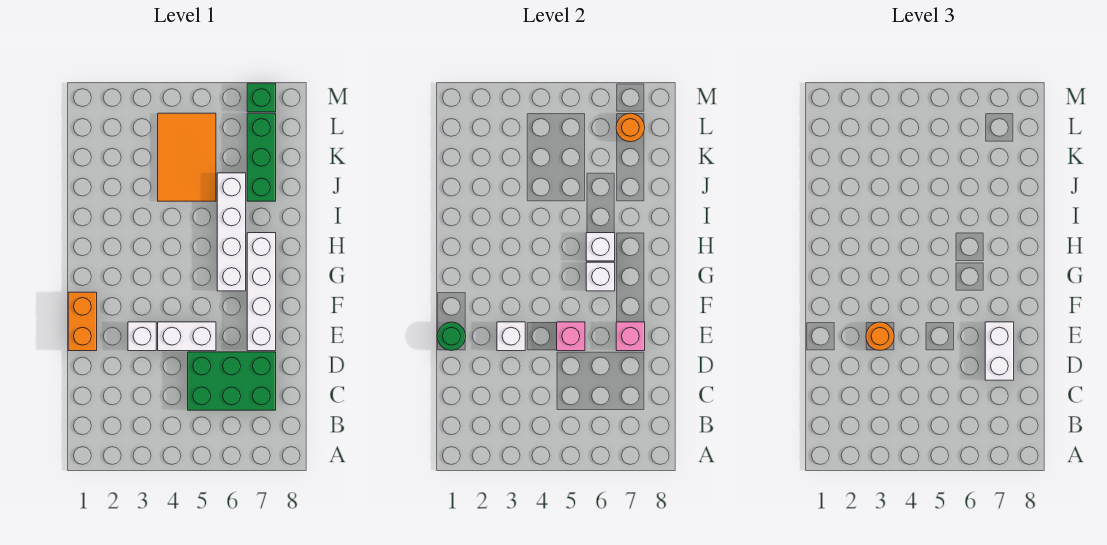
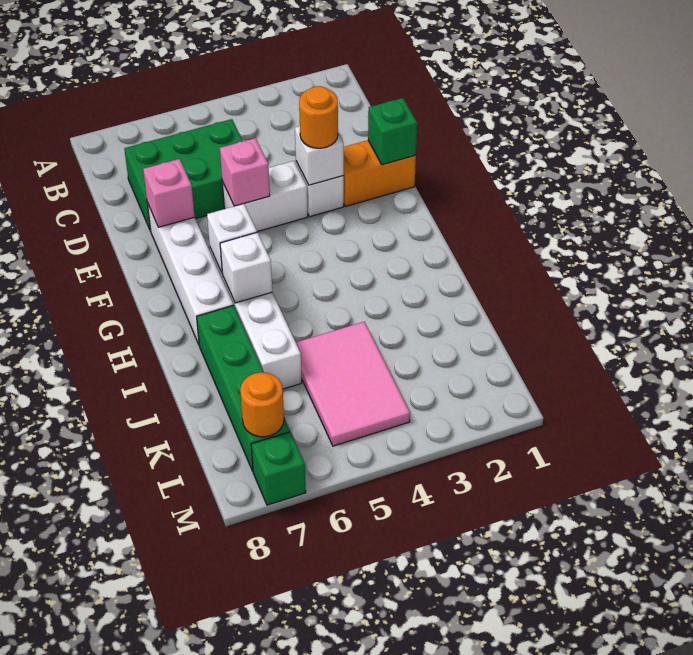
white brick D7:E7 level 3 -> none
orange brick E1:F1 level 1 -> orange brick E1:E2 level 1
green round brick E1 level 2 -> green brick E1 level 2
orange tile J4:L5 level 1 -> pink tile J4:L5 level 1
green brick J7:L7 level 1 -> green brick I7:L7 level 1

